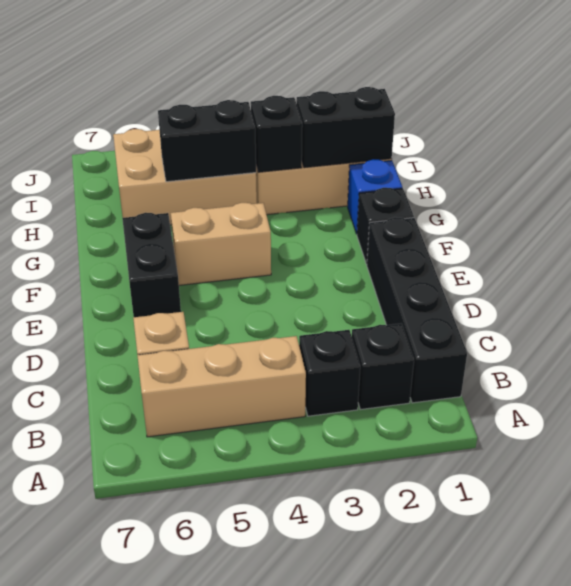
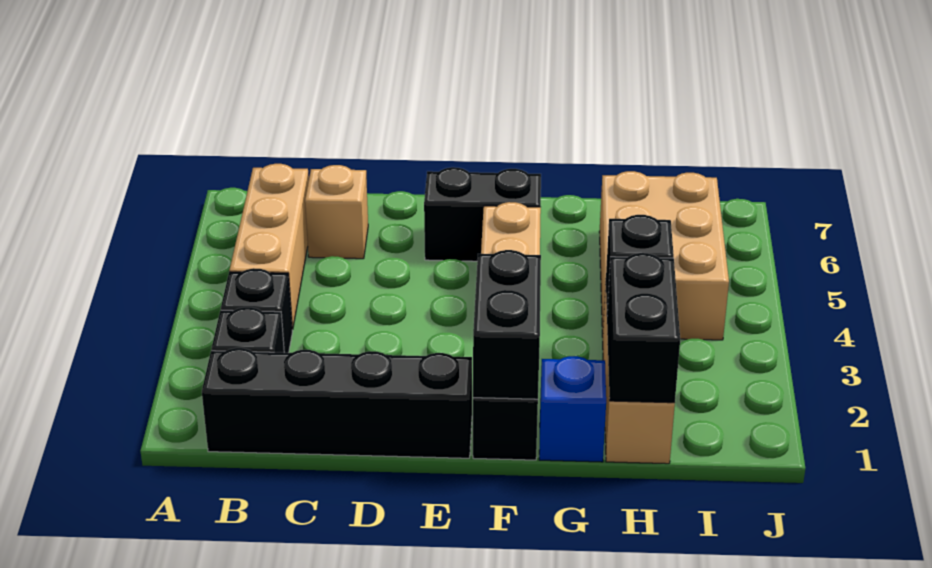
black brick H4:H5 level 2 -> black brick F1:F2 level 2

